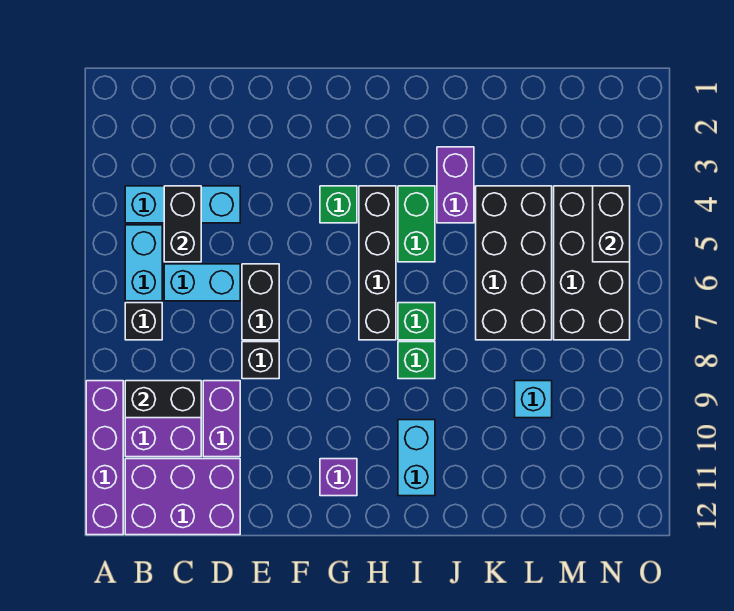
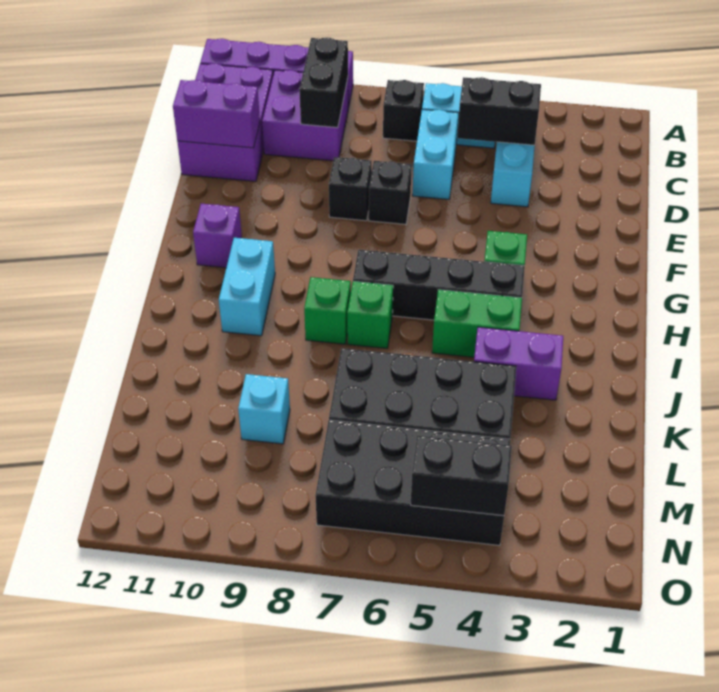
purple brick D9:D10 level 1 -> purple brick D11:D12 level 2
black brick E6:E7 level 1 -> black brick E7 level 1
cyan brick I10:I11 level 1 -> cyan brick H10:I10 level 1

